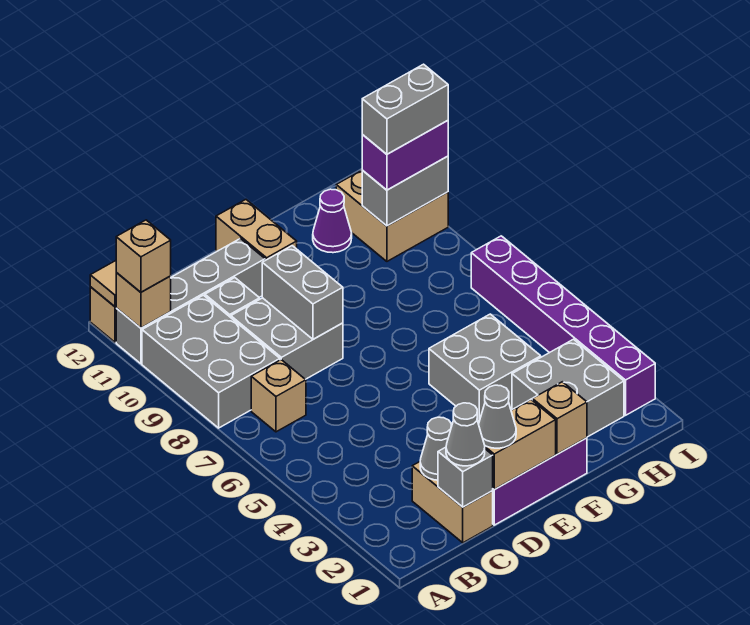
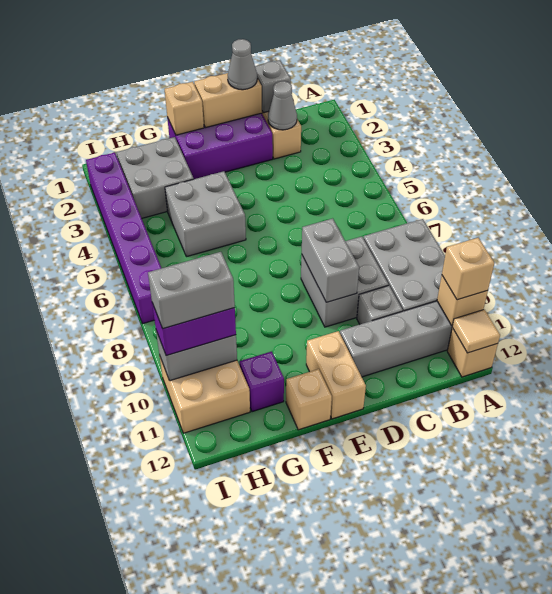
tan brick B7 level 1 -> tan brick F12 level 1
grey cone C1 level 3 -> none
purple cone G11 level 1 -> purple brick G11 level 1

